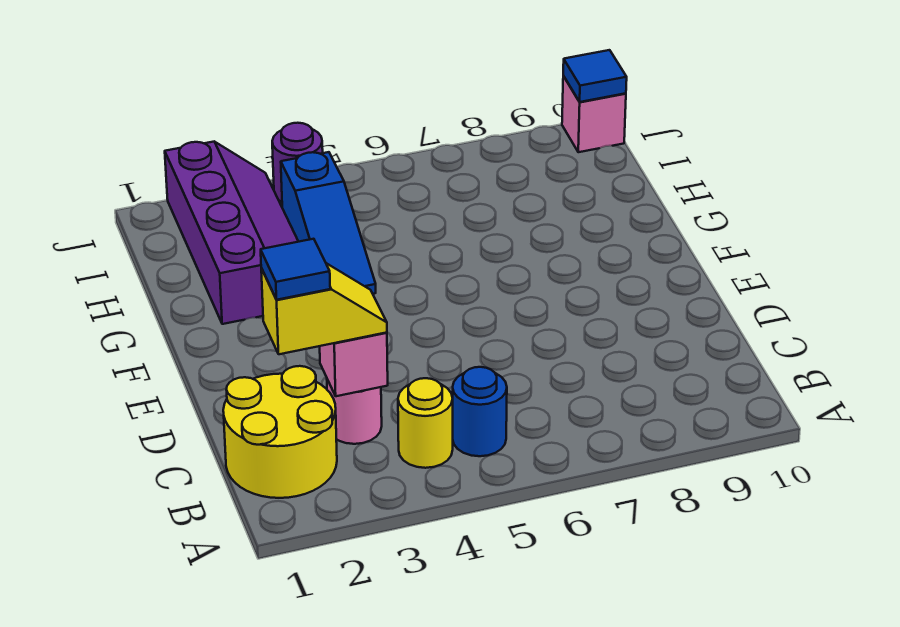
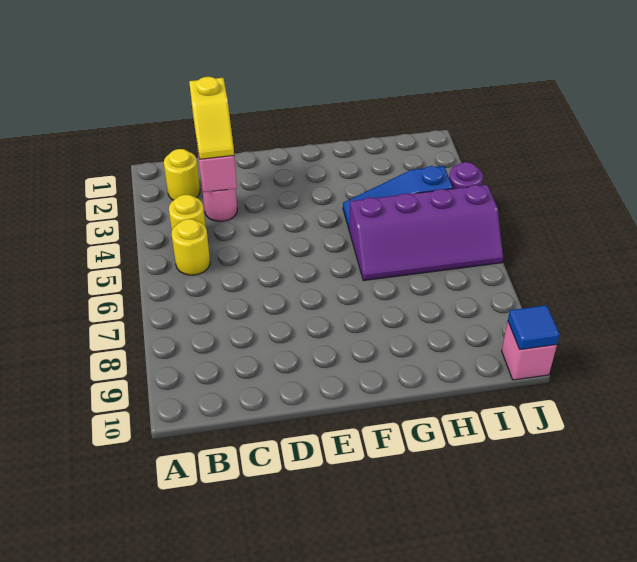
yellow round brick B1:C2 level 1 -> yellow round brick B2 level 1
blue round brick B5 level 1 -> yellow round brick B5 level 1
blue tile C2 level 4 -> none
purple slope G2:J3 level 1 top 2 -> purple slope G5:J6 level 1 top 5

